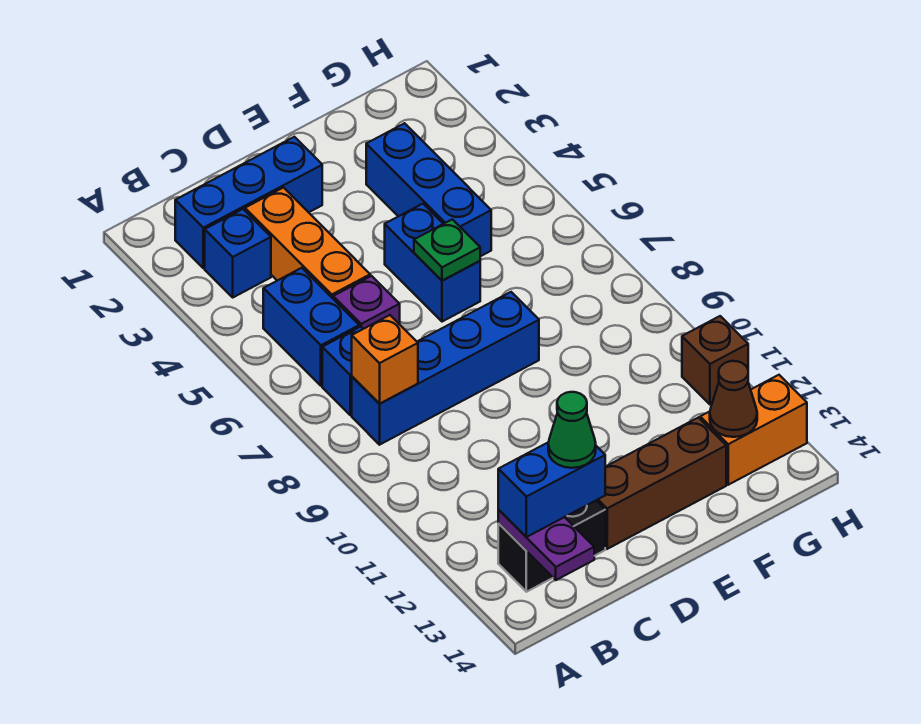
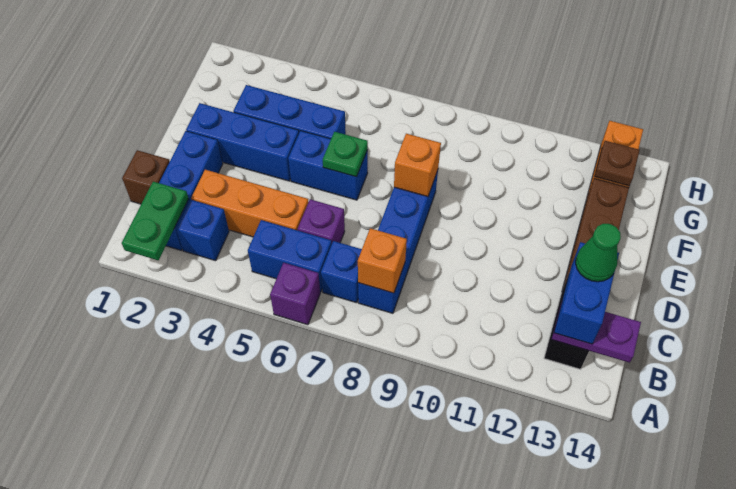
none -> green plate A2:B2 level 2
none -> purple brick A6 level 1
none -> blue brick E2:E4 level 1
none -> orange brick E8 level 2
brown cone G13 level 2 -> brown plate G13 level 2
brown brick H11 level 1 -> brown brick C1 level 1

